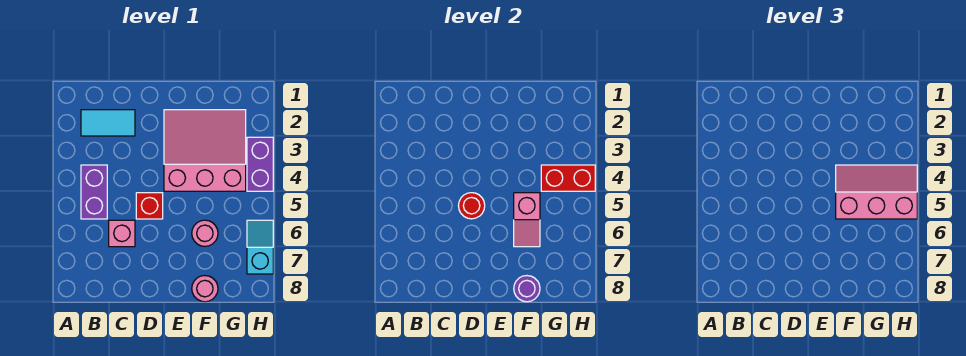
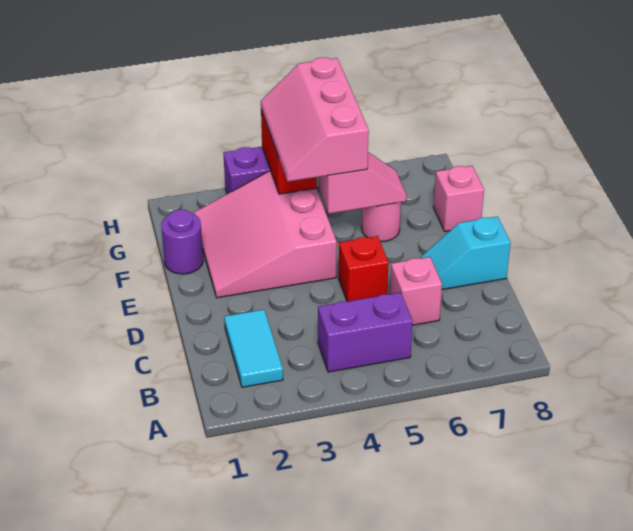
red round brick D5 level 2 -> none
pink round brick F8 level 1 -> pink brick F8 level 1
purple round brick F8 level 2 -> purple round brick F1 level 1
cyan slope H6:H7 level 1 top 7 -> cyan slope D7:D8 level 1 top 8

